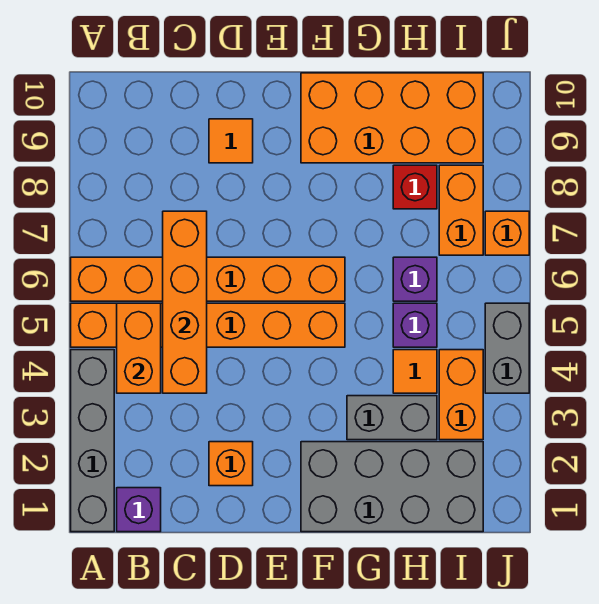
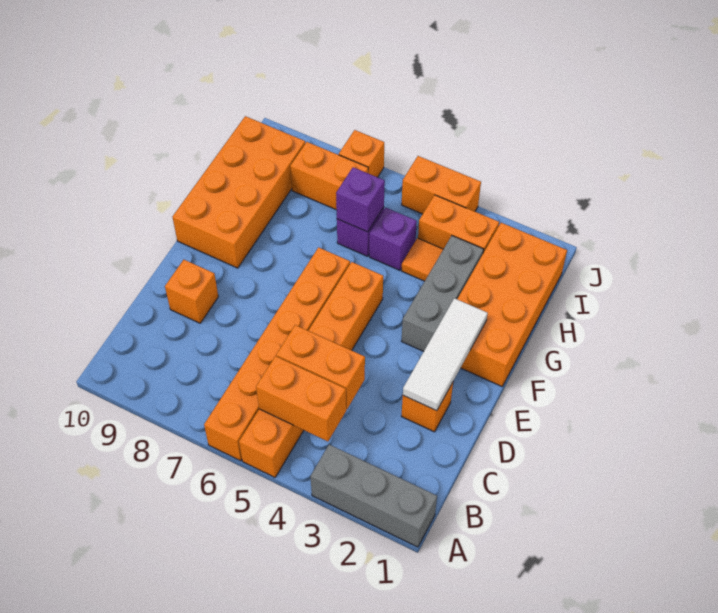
grey brick A1:A4 level 1 -> grey brick A1:A3 level 1
purple brick B1 level 1 -> purple brick H6 level 2
orange brick C4:C7 level 2 -> orange brick C4:C5 level 2
none -> white tile D2:F2 level 2
orange tile D9 level 1 -> orange brick D9 level 1
grey brick F1:I2 level 1 -> orange brick F1:I2 level 1
grey brick G3:H3 level 1 -> grey brick F3:H3 level 1
red brick H8 level 1 -> none
grey brick J4:J5 level 1 -> orange brick J4:J5 level 1

